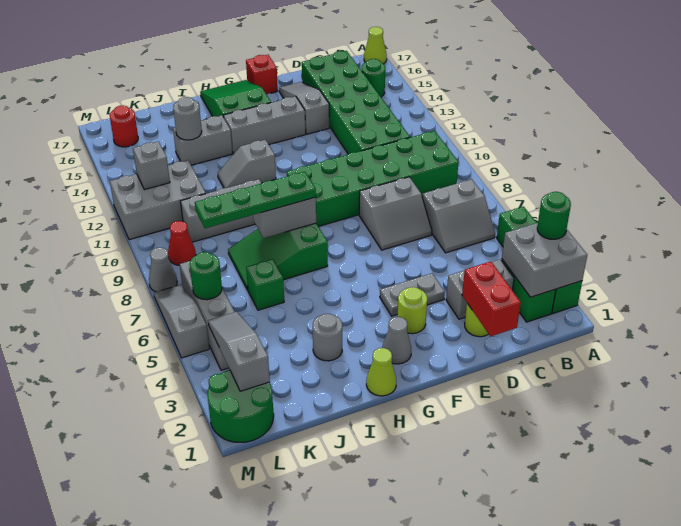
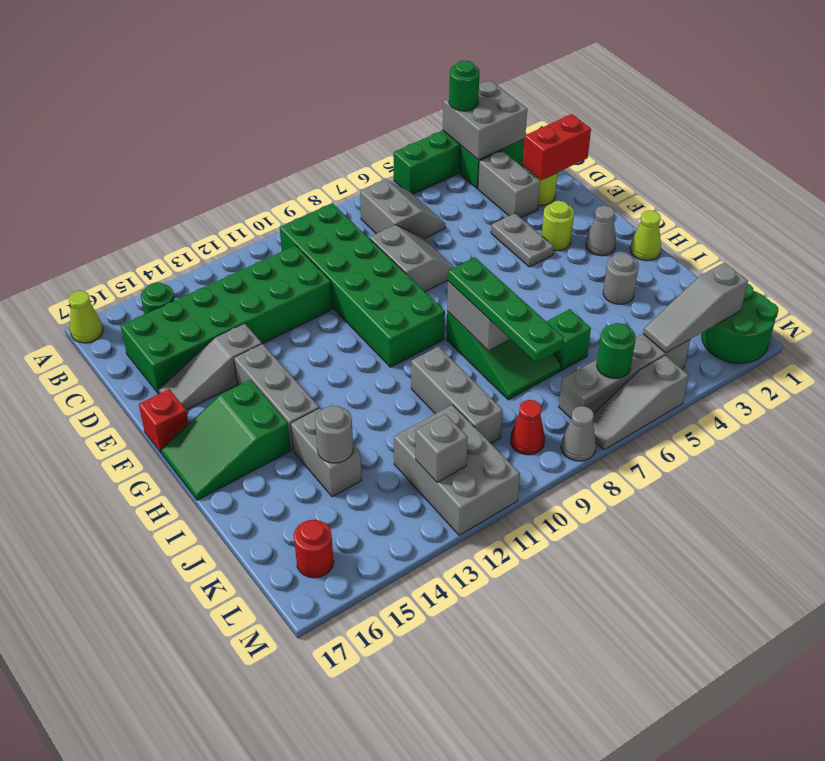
grey slope H12:I12 level 1 top H -> none

